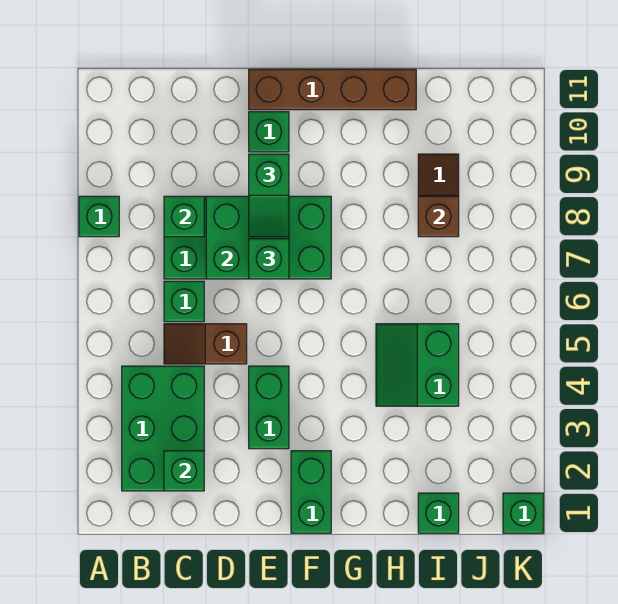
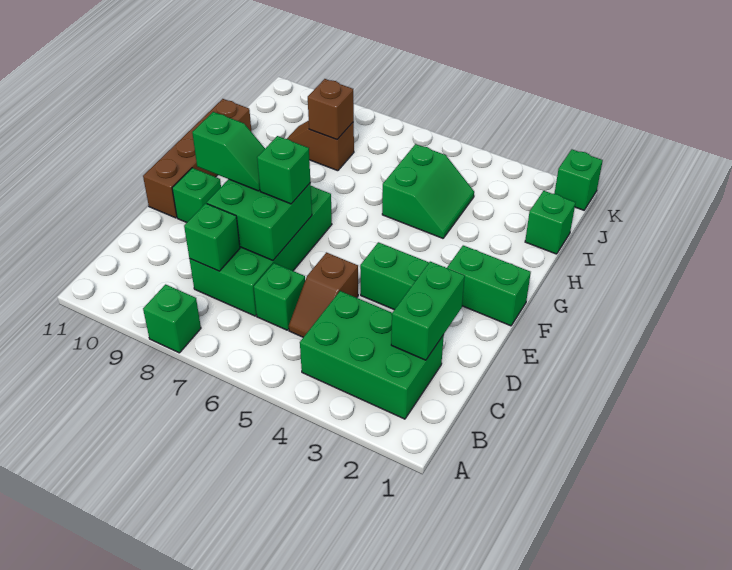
green brick C2 level 2 -> green brick C2:D2 level 2
green slope H4:I5 level 1 top I -> green slope H4:I5 level 1 top 5

